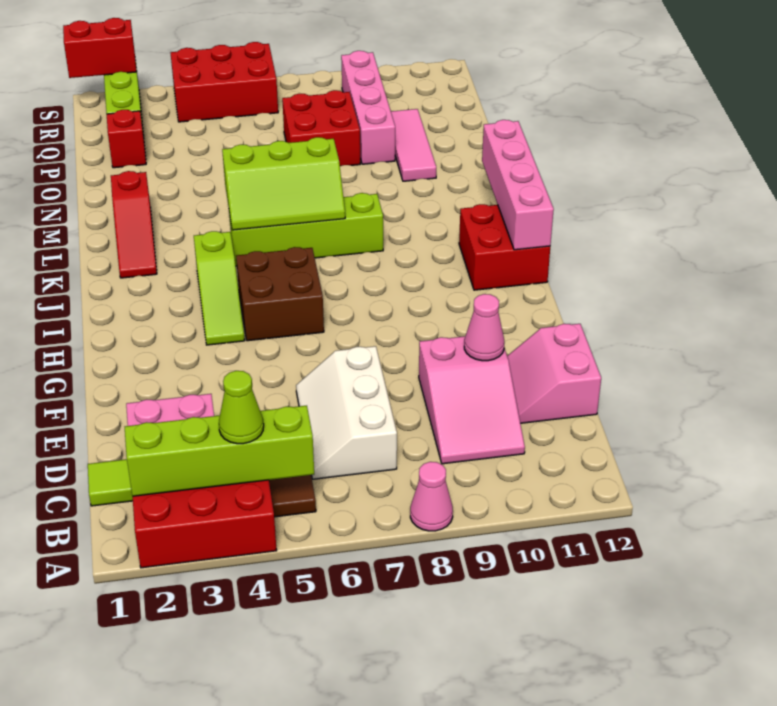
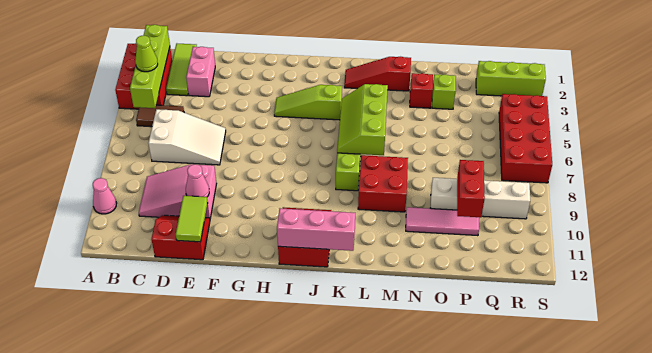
pink cone A8 level 1 -> pink cone A10 level 1
white slope C6:E7 level 1 top 7 -> white slope C6:E7 level 1 top C
pink slope D11:E12 level 1 top 12 -> red slope D11:E12 level 1 top 12
none -> lime tile E11:E12 level 2
brown brick H5:I6 level 1 -> none
pink brick I12:L12 level 2 -> pink brick I12:K12 level 2
none -> lime brick O3 level 1
red brick O7:P8 level 1 -> red brick L8:M9 level 1
pink brick O9:R9 level 1 -> white brick O9:R9 level 1
red brick P2 level 1 -> red brick N3 level 1
red brick R4:S6 level 1 -> red brick R4:S7 level 1
red brick S1:S2 level 2 -> red brick P9:P10 level 2

